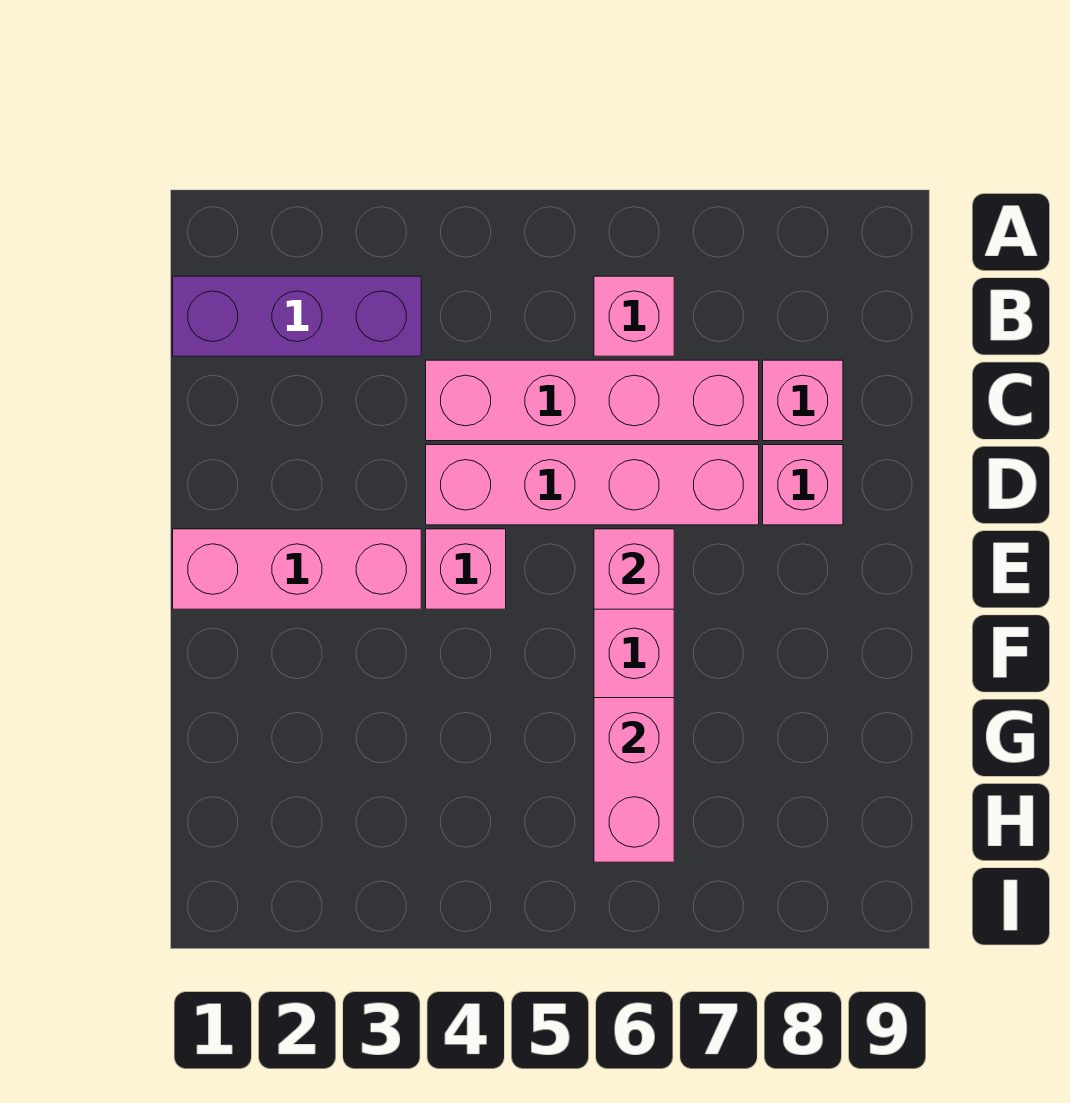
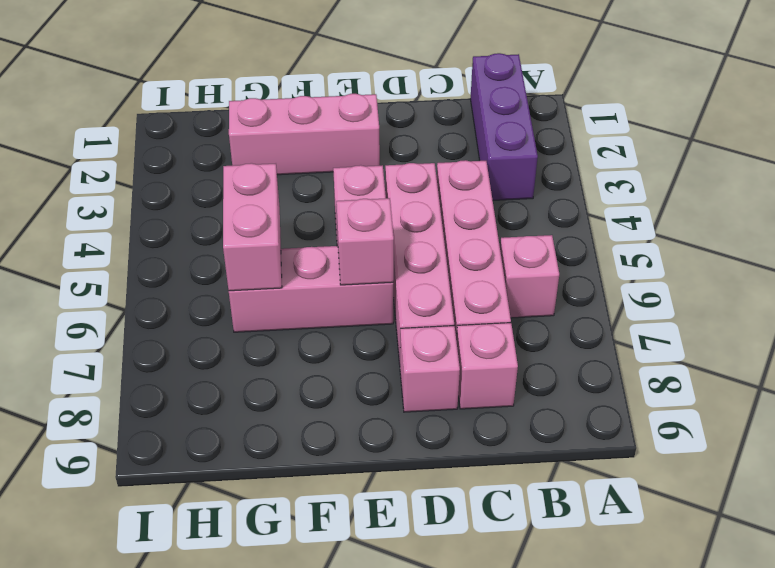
pink brick E1:E3 level 1 -> pink brick E2:G2 level 1
pink brick G6:H6 level 2 -> pink brick G5:G6 level 2

